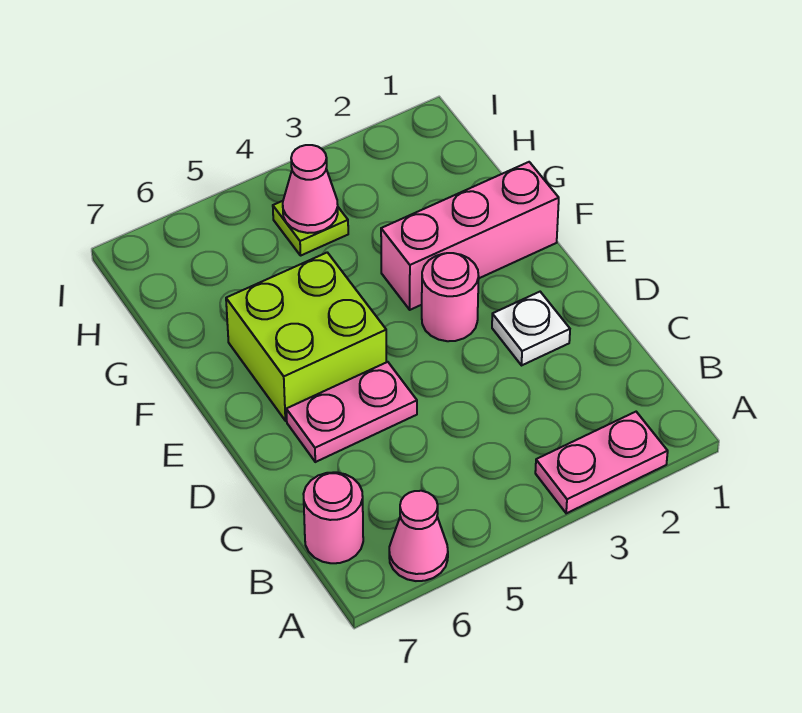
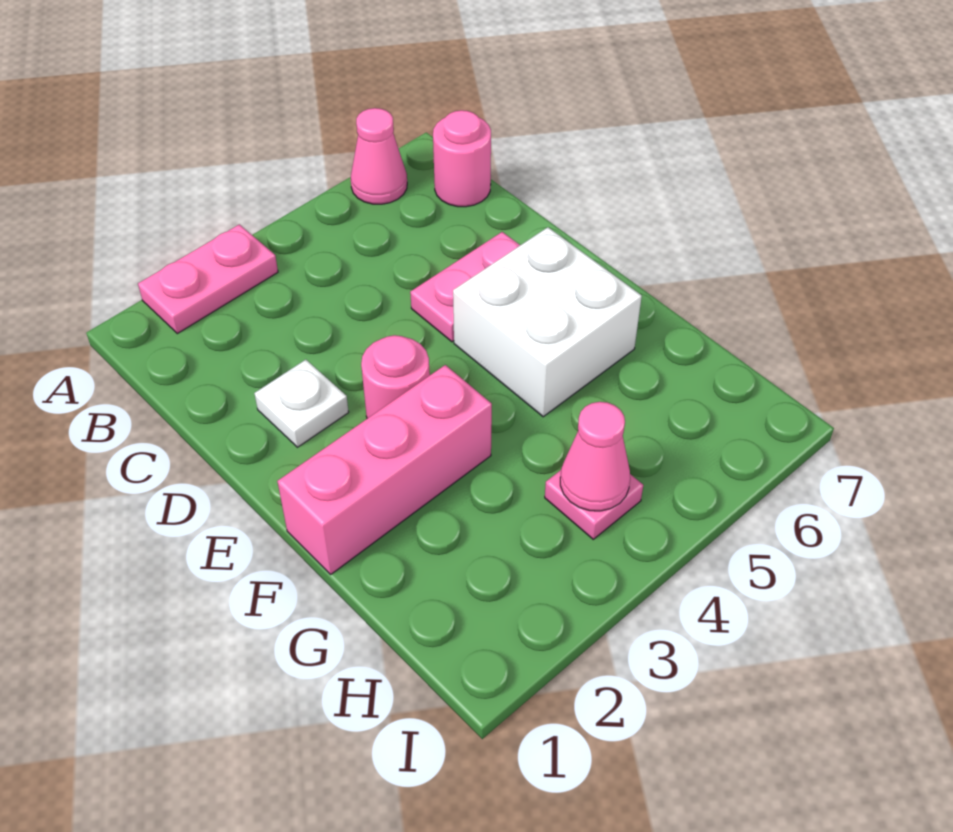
lime brick E5:F6 level 1 -> white brick E5:F6 level 1
lime plate H4 level 1 -> pink plate H4 level 1

